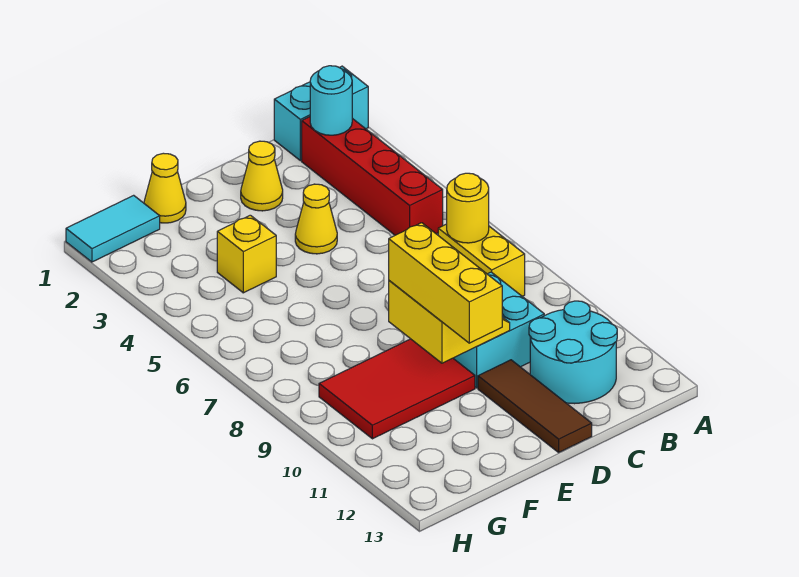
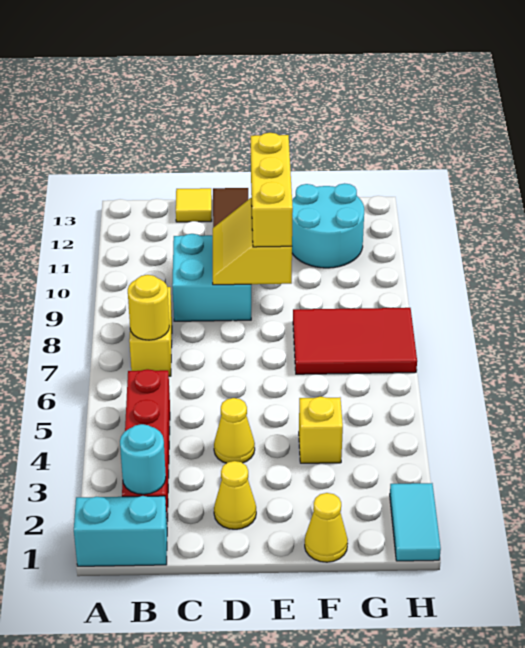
cyan round brick B11:C12 level 1 -> cyan round brick F11:G12 level 1
none -> yellow tile C13 level 1
red tile E9:G10 level 1 -> red tile F7:H8 level 1
cyan tile G1:H1 level 1 -> cyan tile H1:H2 level 1

